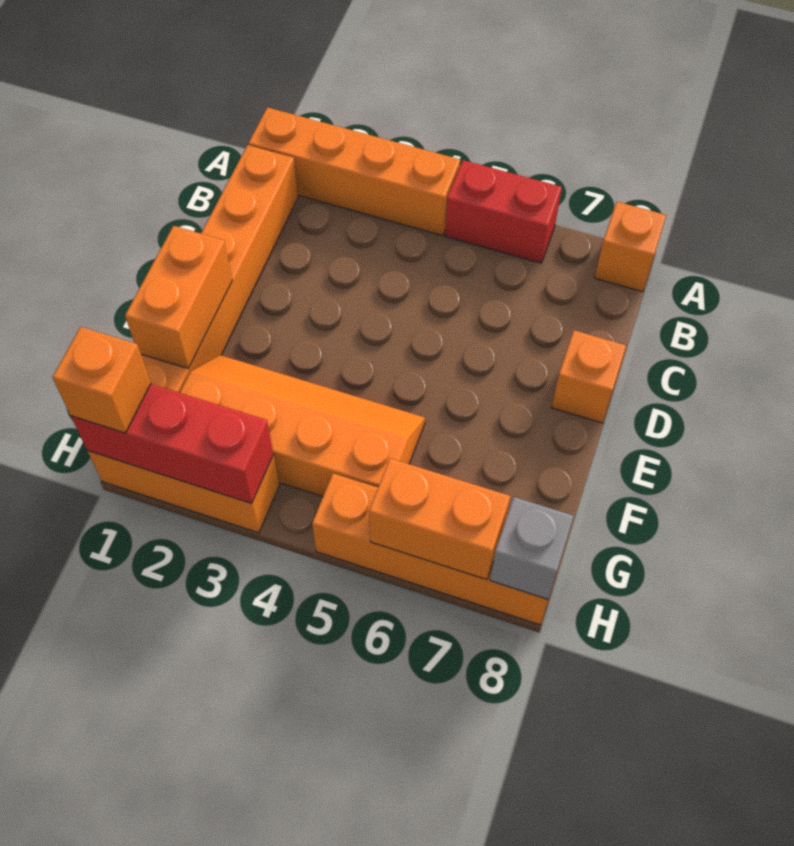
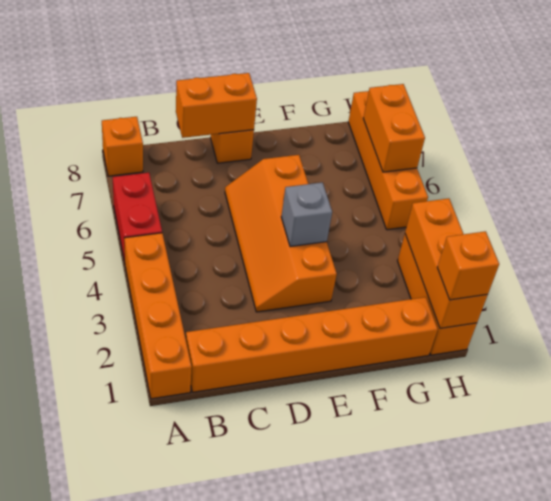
orange brick E1:F1 level 2 -> orange brick C8:D8 level 2
orange slope F2:G5 level 1 top G -> orange slope D3:E6 level 1 top E
red brick H1:H3 level 2 -> orange brick H1:H3 level 2
grey brick H8 level 2 -> grey brick E4 level 2

